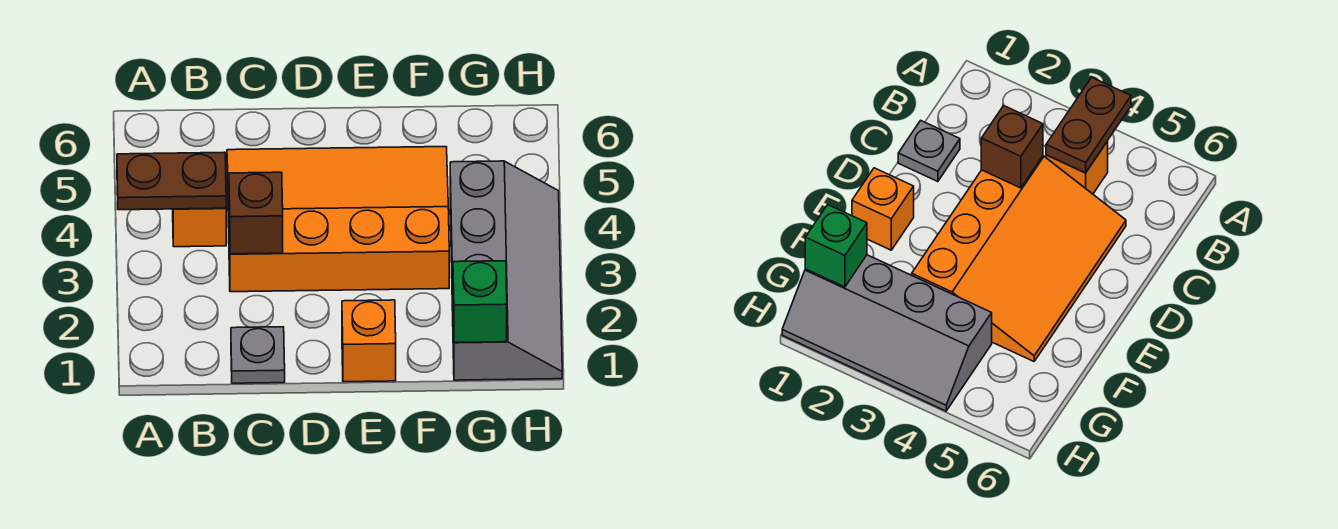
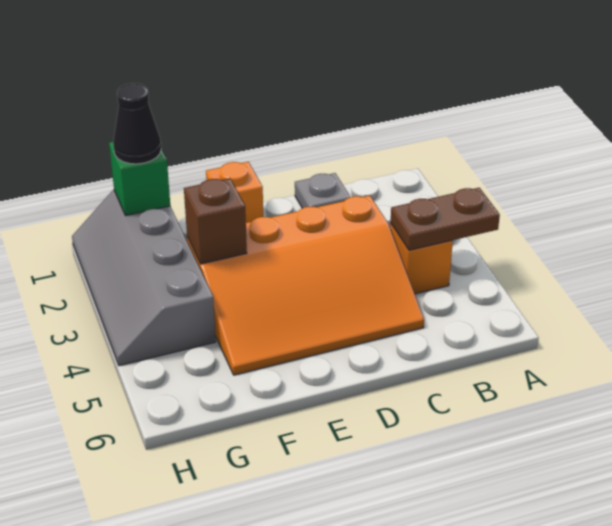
brown brick C3 level 2 -> brown brick F3 level 2
none -> black cone G1 level 3

